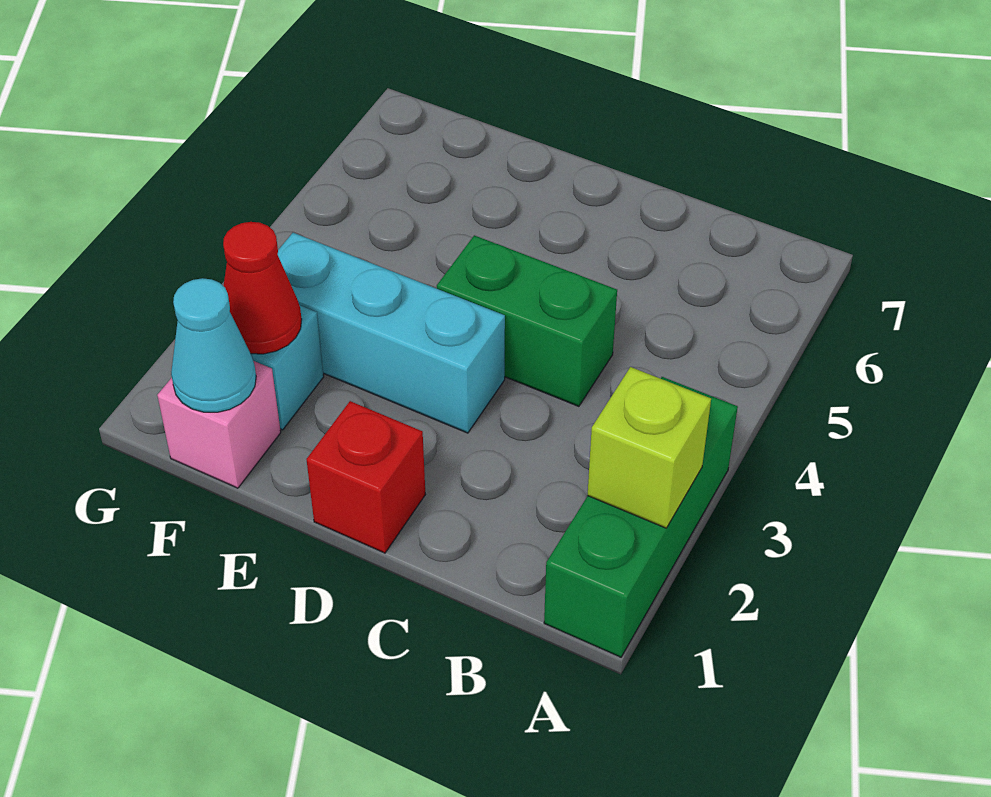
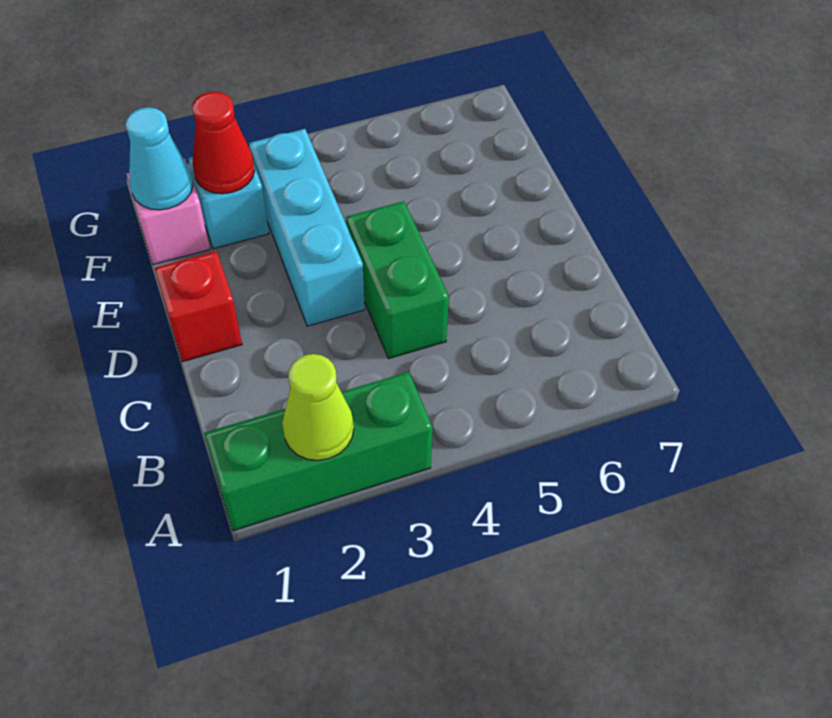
lime brick A2 level 2 -> lime cone A2 level 2

